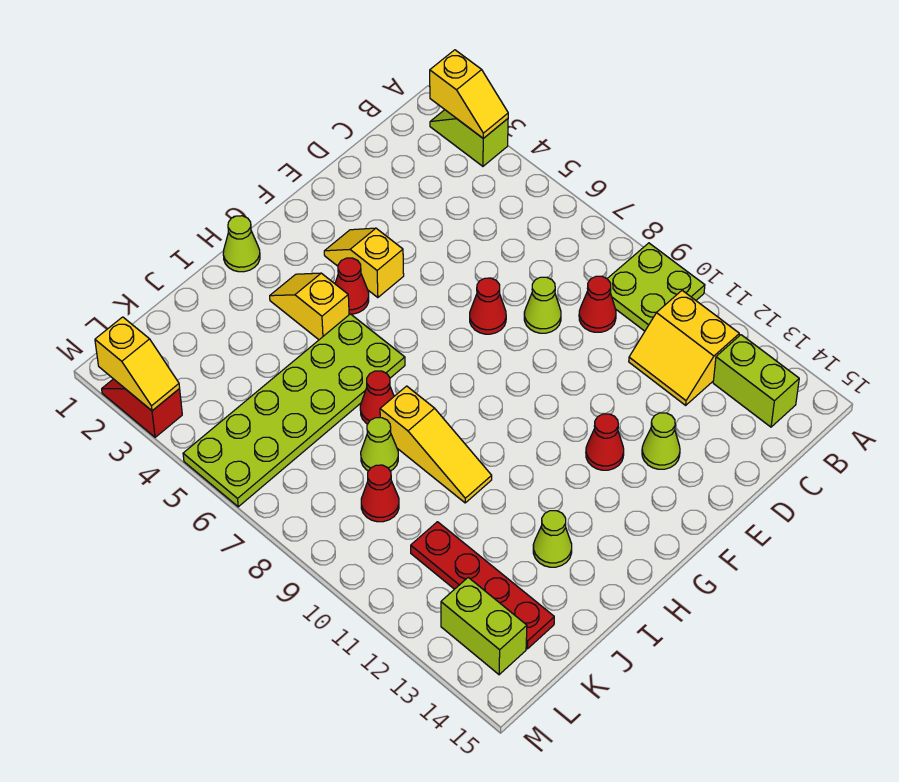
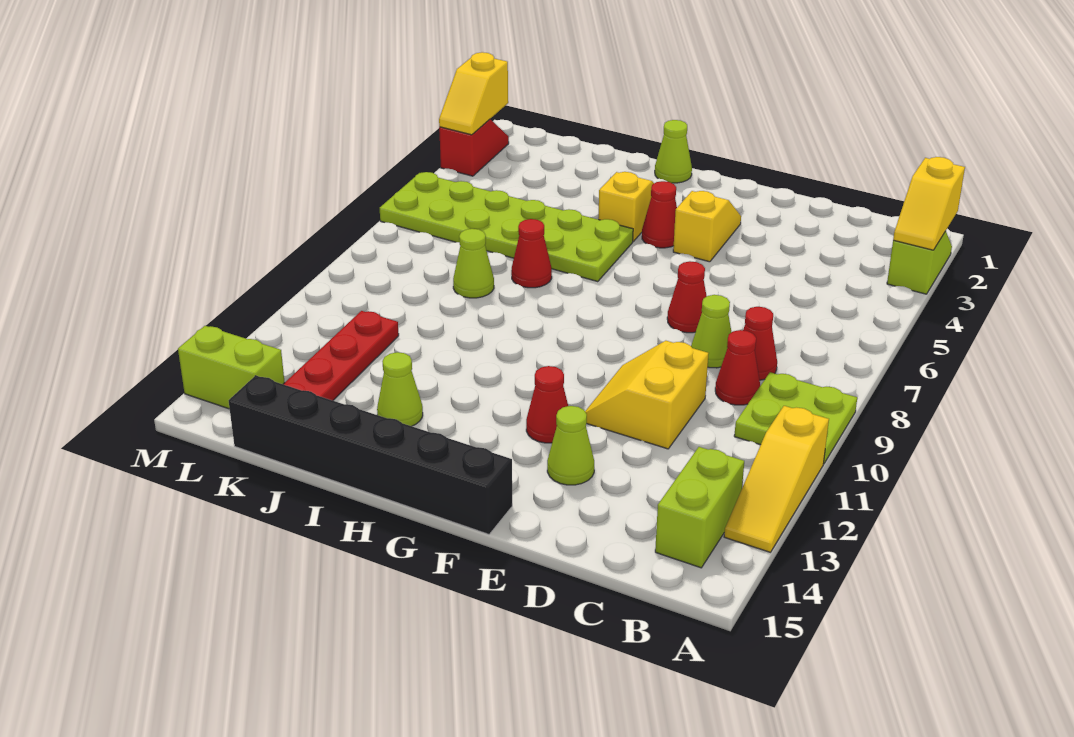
yellow slope B11:C12 level 1 top B -> yellow slope D10:E11 level 1 top D
none -> black brick F15:K15 level 1
yellow slope I8:I10 level 1 top 8 -> yellow slope A11:A13 level 1 top 11
red cone K9 level 1 -> red cone C8 level 1
lime brick L13:L14 level 1 -> lime brick L14:M14 level 1

